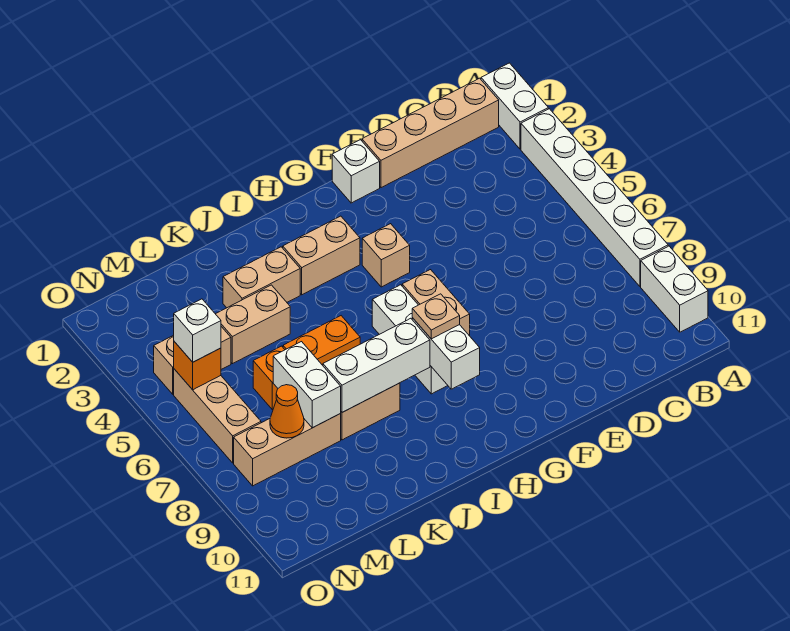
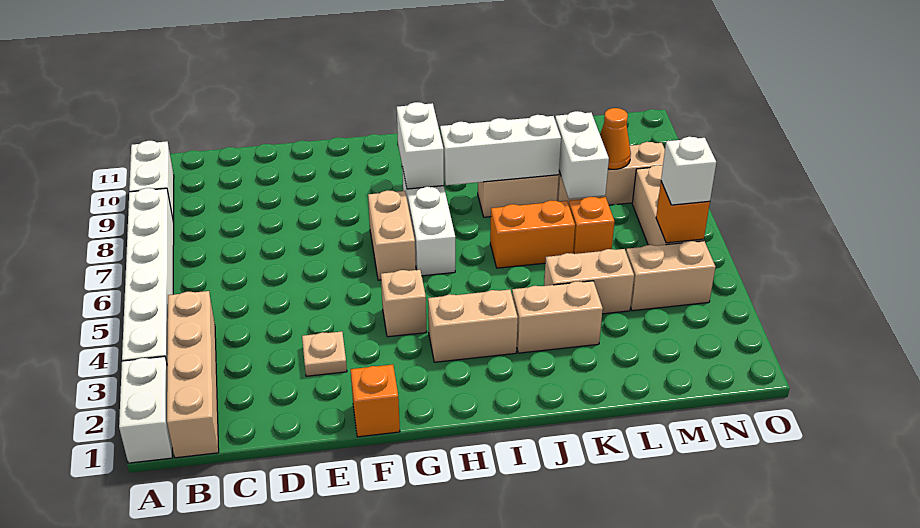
tan brick B1:E1 level 1 -> tan brick B1:B4 level 1
white brick F1 level 1 -> orange brick F1 level 1
tan plate H8 level 3 -> tan plate E3 level 1

